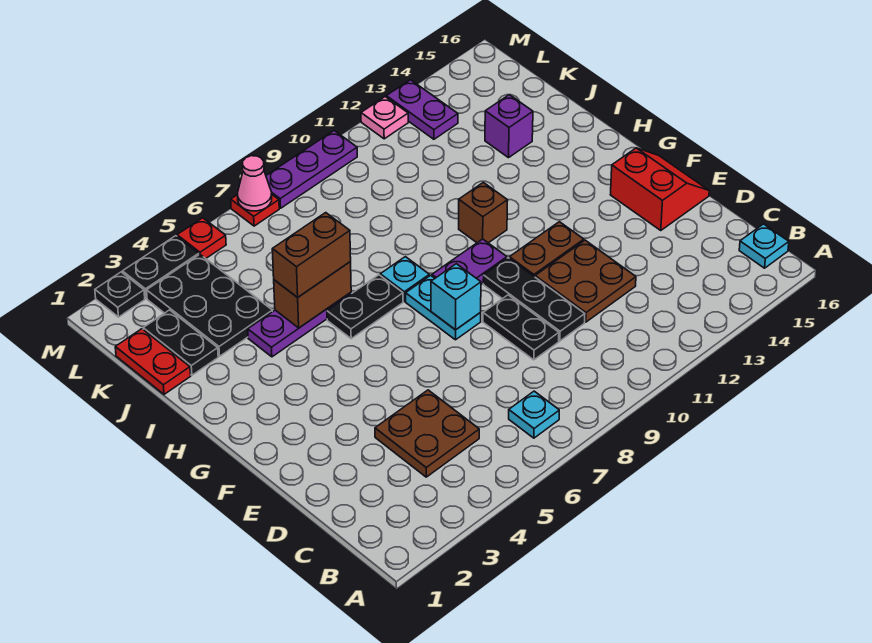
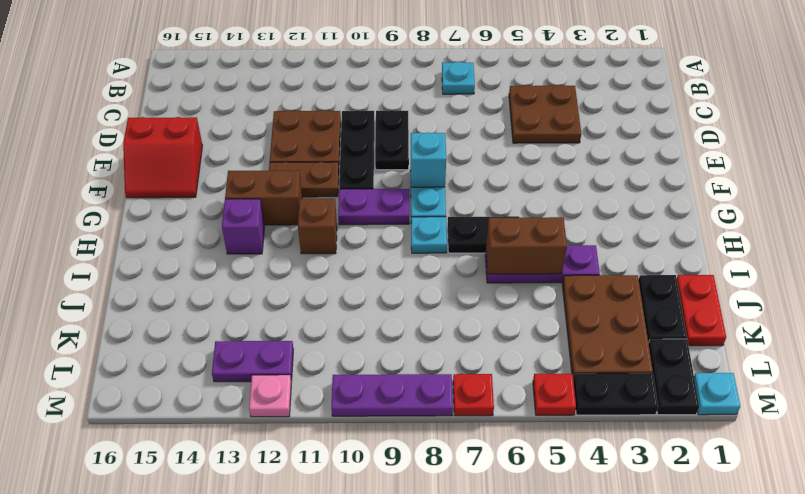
cyan plate B16 level 1 -> cyan plate M1 level 1
red slope E15:F16 level 1 top 15 -> red slope E15:F16 level 1 top E
brown brick I5:I6 level 3 -> brown brick G12:G13 level 1
black plate J3:L4 level 1 -> brown plate J3:L4 level 1
purple brick J14 level 1 -> purple brick H13 level 1
purple plate L13:M13 level 1 -> purple plate L12:L13 level 1
black plate M2 level 1 -> black plate L2:M2 level 1
pink cone M7 level 2 -> none

